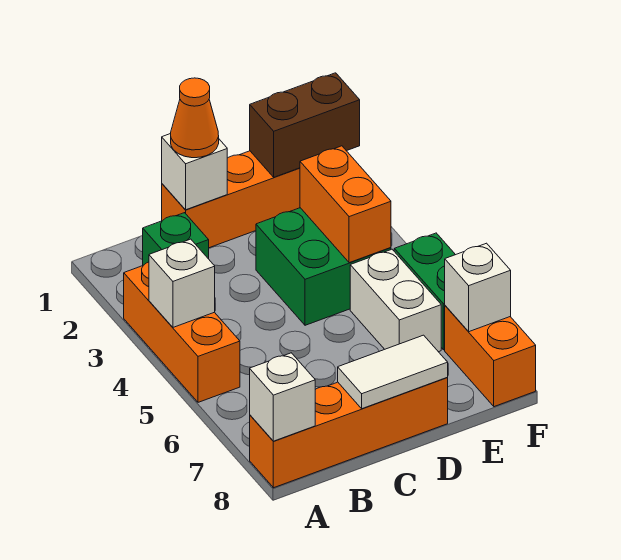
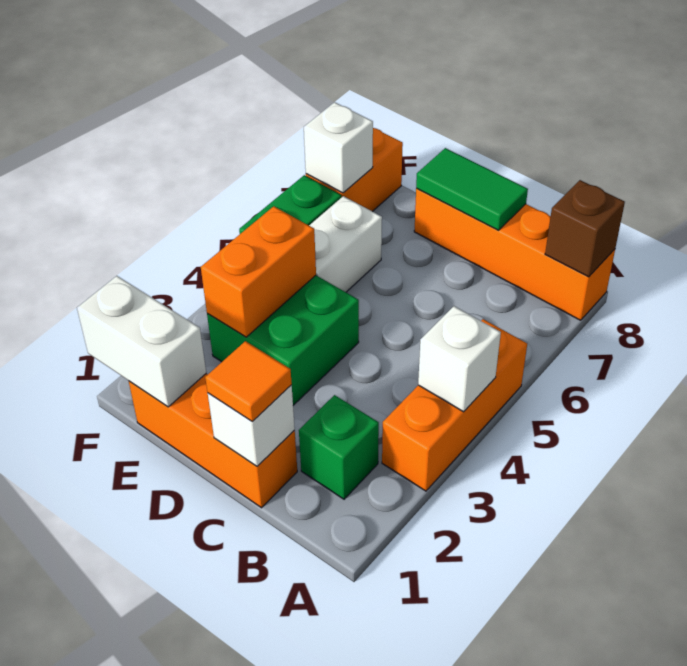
white brick A8 level 2 -> brown brick A8 level 2
orange cone C1 level 3 -> orange tile C1 level 3
white tile C8:D8 level 2 -> green tile C8:D8 level 2
brown brick E1:F1 level 2 -> white brick E1:F1 level 2

